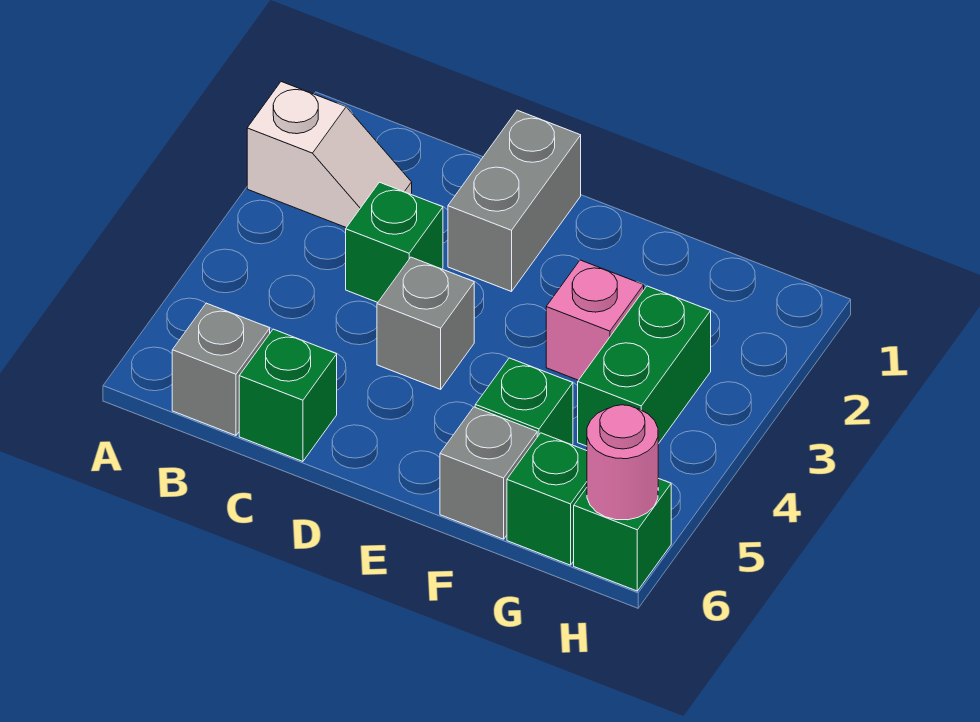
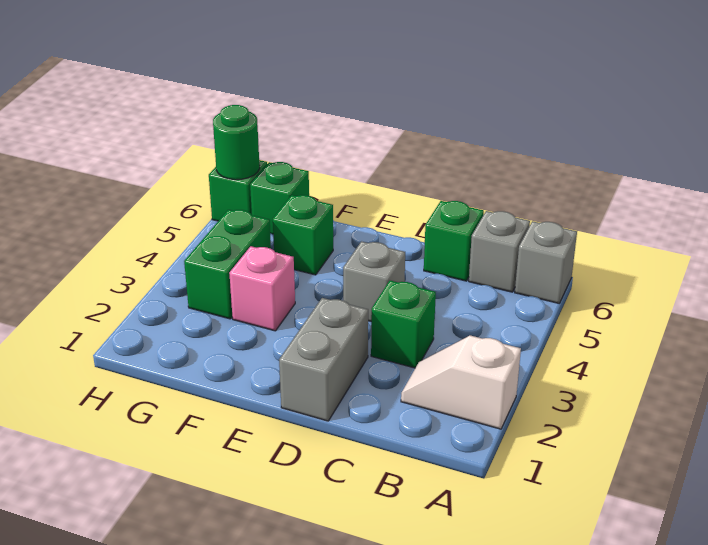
grey brick F6 level 1 -> grey brick A6 level 1
pink round brick H6 level 2 -> green round brick H6 level 2

